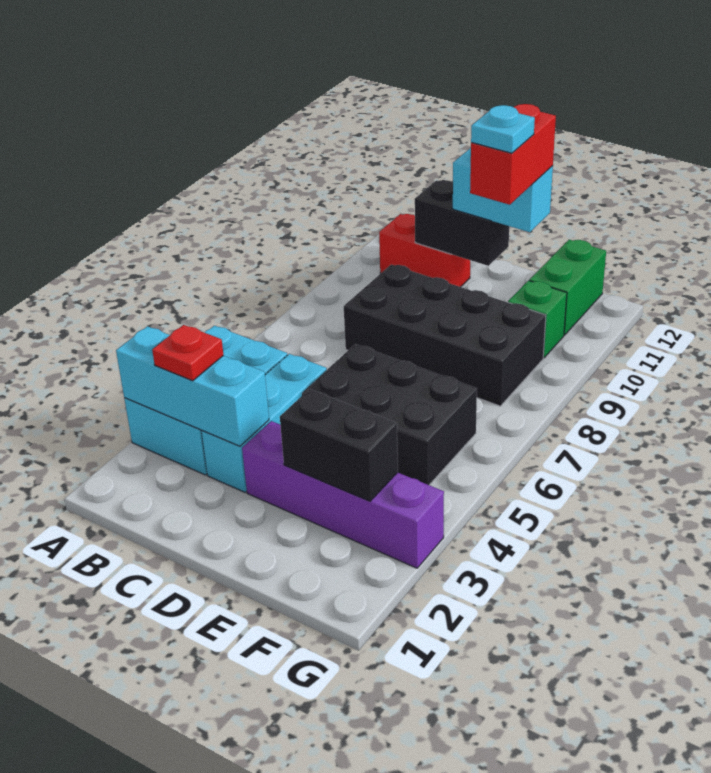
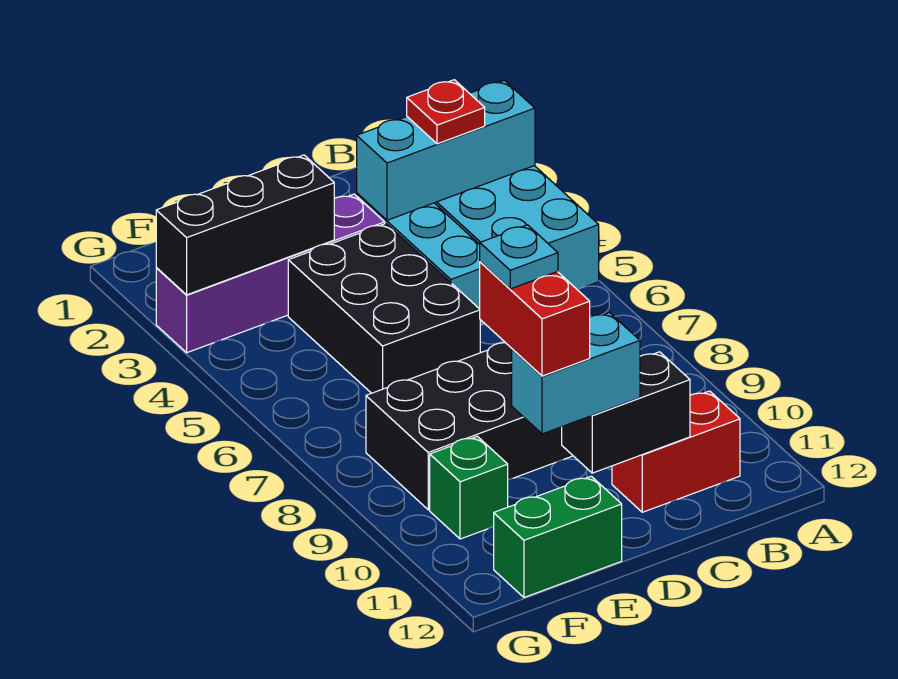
black brick D5:F6 level 1 -> black brick D4:E6 level 1
black brick E3:F3 level 2 -> black brick E3:G3 level 2
green brick F11:F12 level 1 -> green brick E12:F12 level 1

